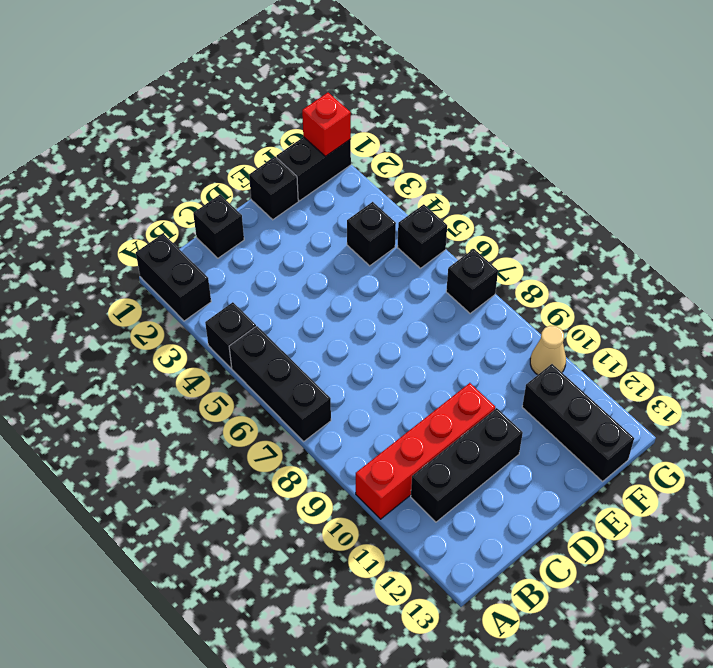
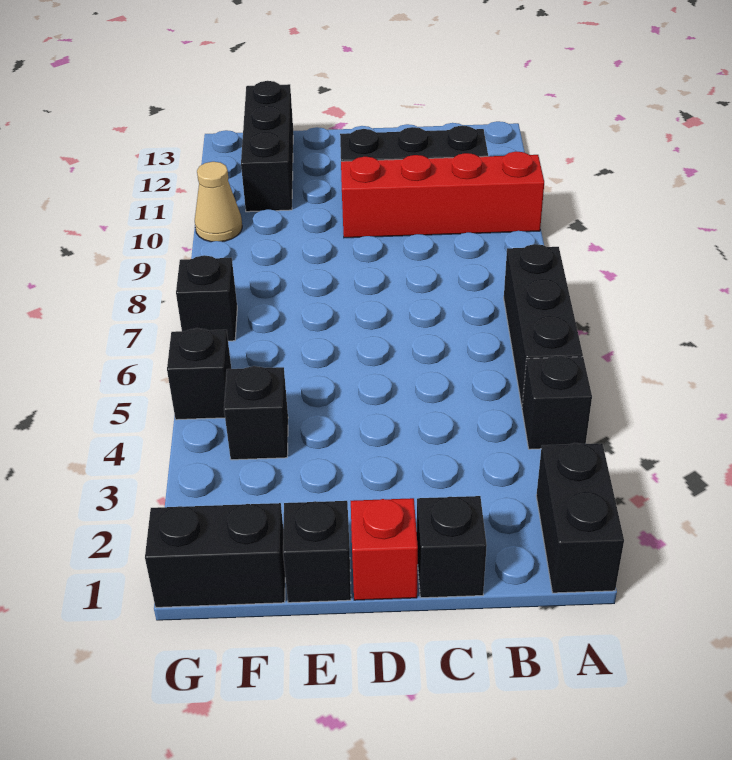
red brick G1 level 2 -> red brick D1 level 1

